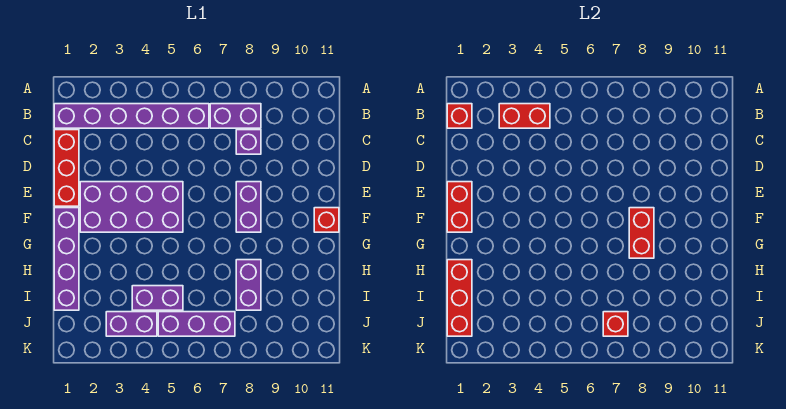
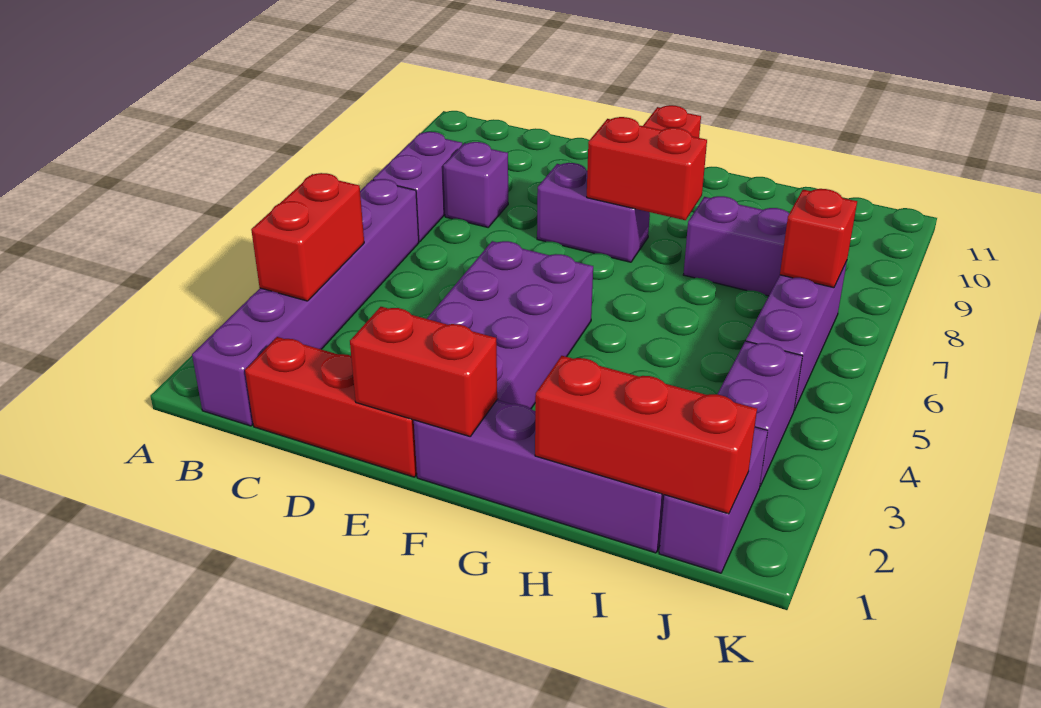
red brick B1 level 2 -> none
purple brick I4:I5 level 1 -> purple brick J1:J2 level 1

